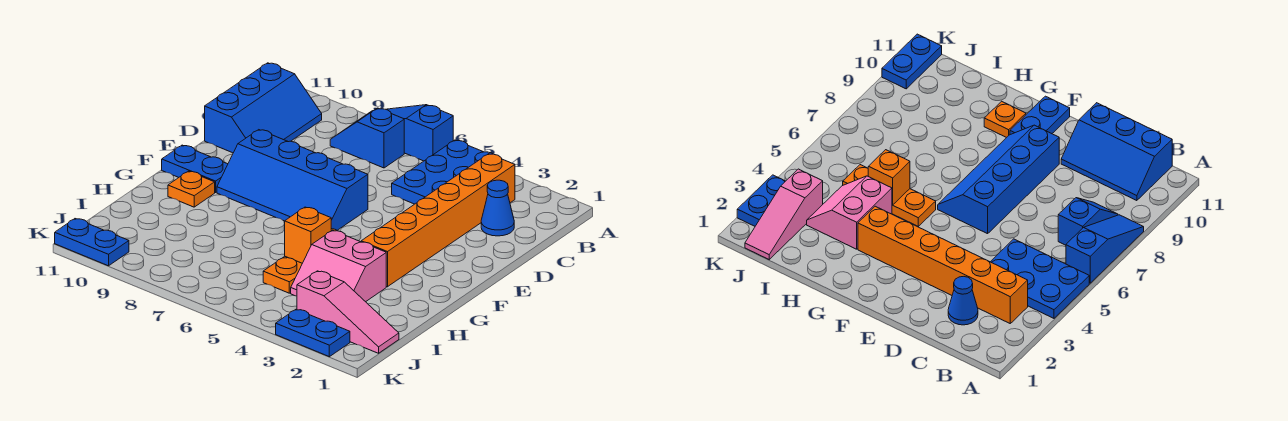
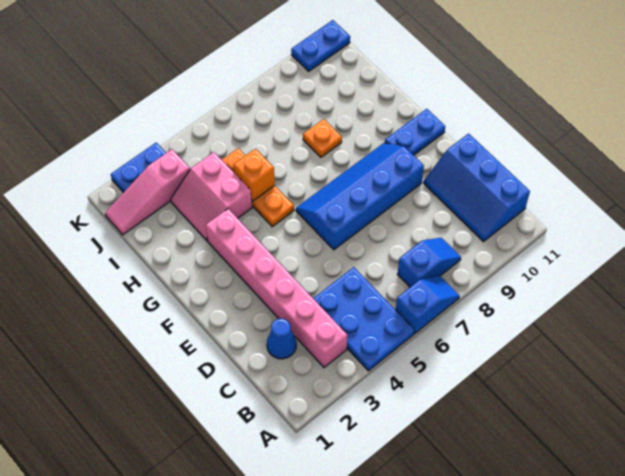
blue slope A6:A8 level 1 top 6 -> blue slope A6:A7 level 1 top 6
orange brick B3:G3 level 1 -> pink brick B3:G3 level 1
orange plate G10 level 1 -> orange plate H8 level 1
pink slope H3:I4 level 1 top H -> pink slope H3:I4 level 1 top 4

